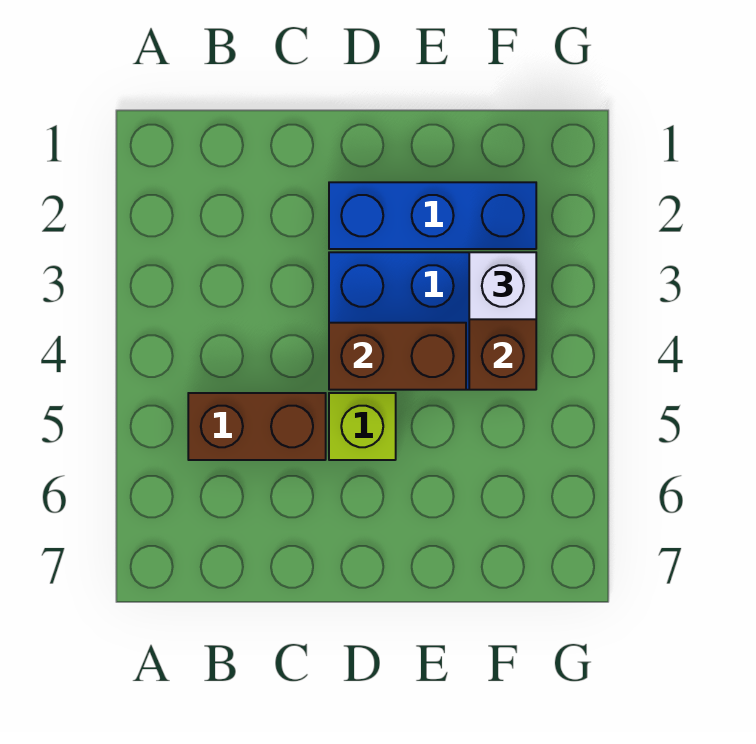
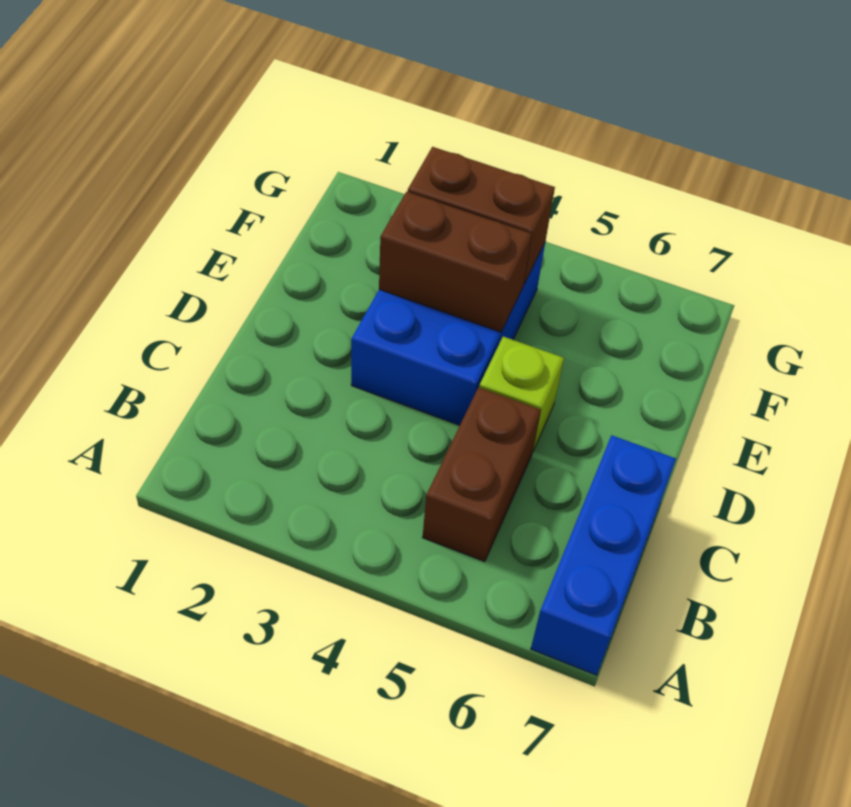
blue brick D2:F2 level 1 -> blue brick A7:C7 level 1
brown brick D4:E4 level 2 -> brown brick E3:E4 level 2
white brick F3 level 3 -> none

